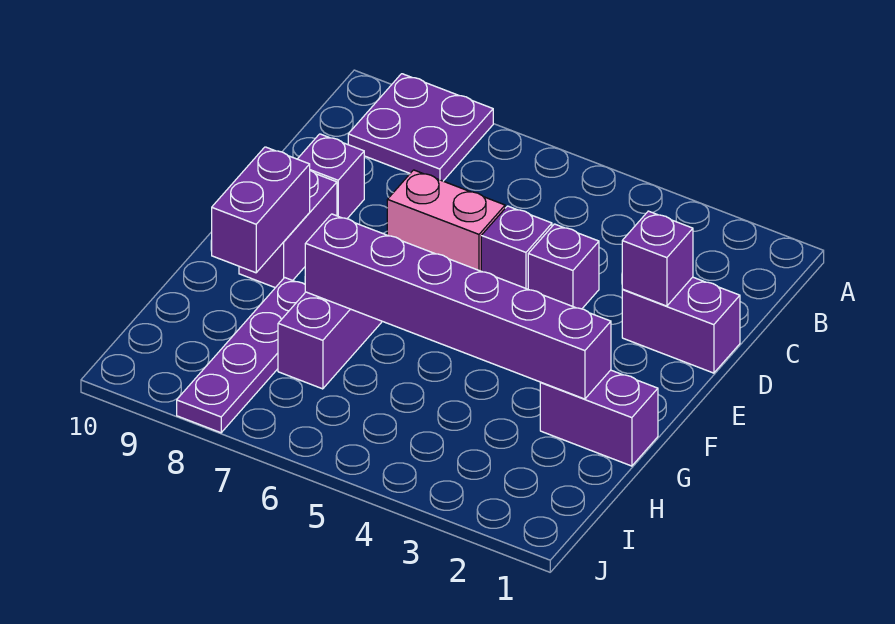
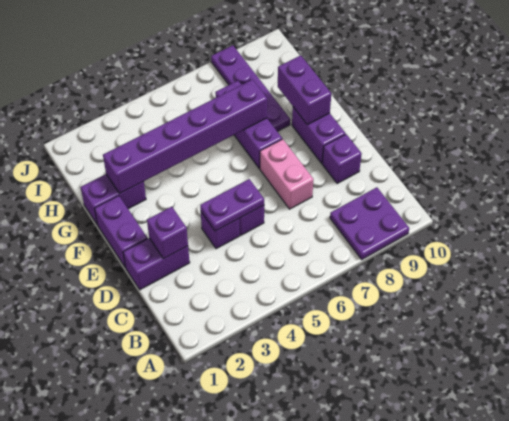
none -> purple plate D4:D5 level 2
pink brick D6:D7 level 1 -> pink brick D7:E7 level 1
none -> purple brick E1:F1 level 1

